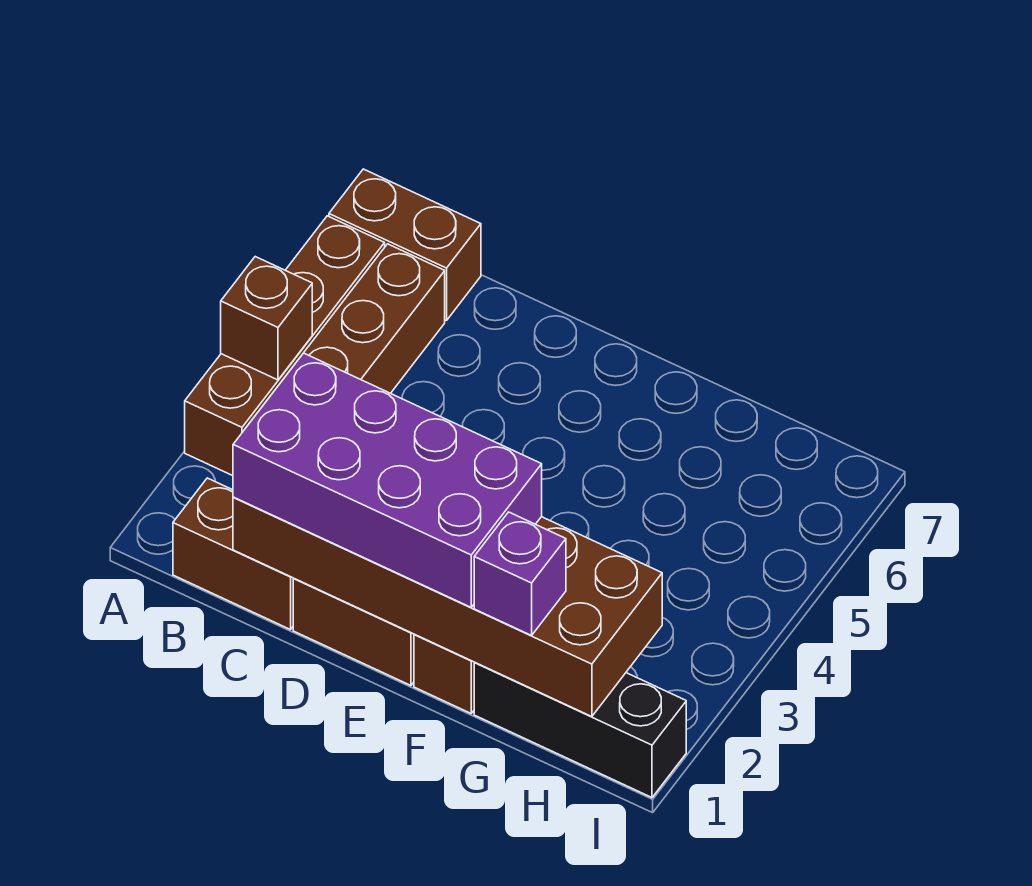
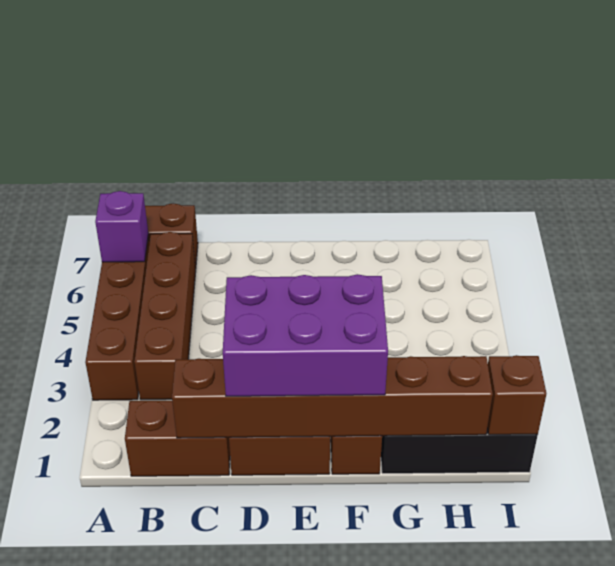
brown brick A4 level 2 -> brown brick I1 level 2
brown brick C1:H2 level 2 -> brown brick C1:H1 level 2
purple brick C1:F2 level 3 -> purple brick D1:F2 level 3
purple brick G1 level 3 -> purple brick A6 level 2

